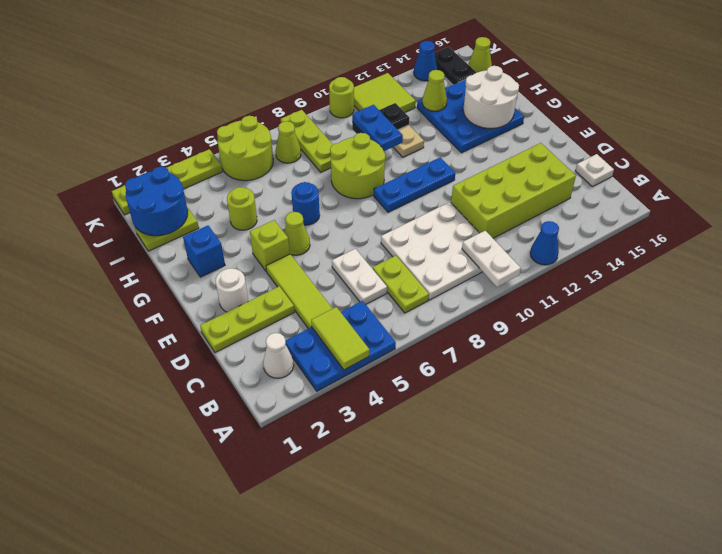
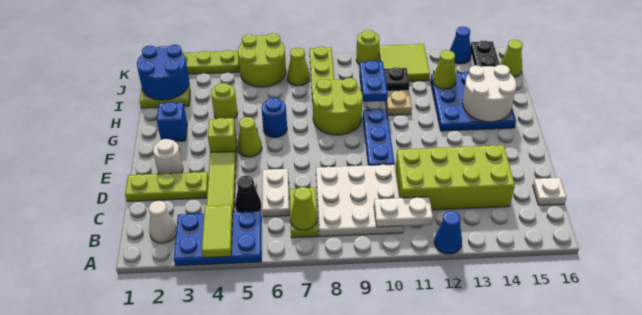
white plate A10:B10 level 2 -> white plate B10:B11 level 2
none -> lime cone B7 level 2
none -> black cone C5 level 1
blue plate F9:F11 level 1 -> blue plate E10:G10 level 1

